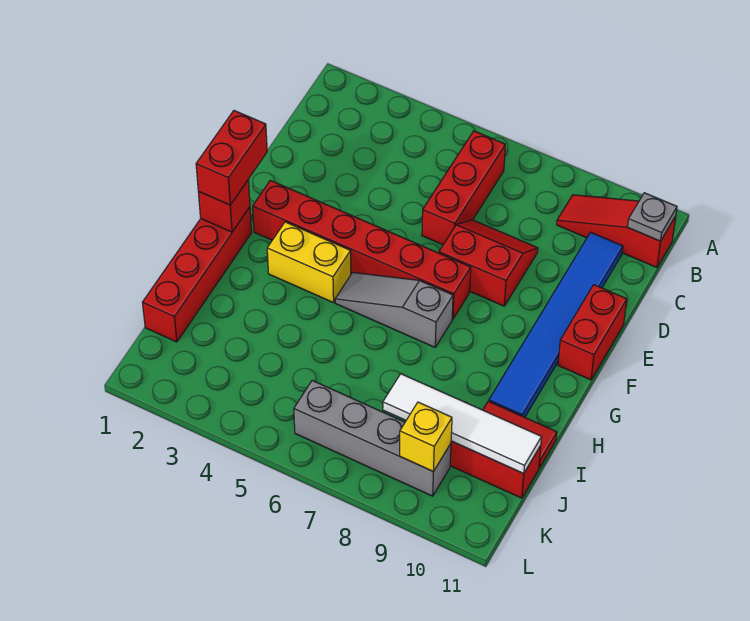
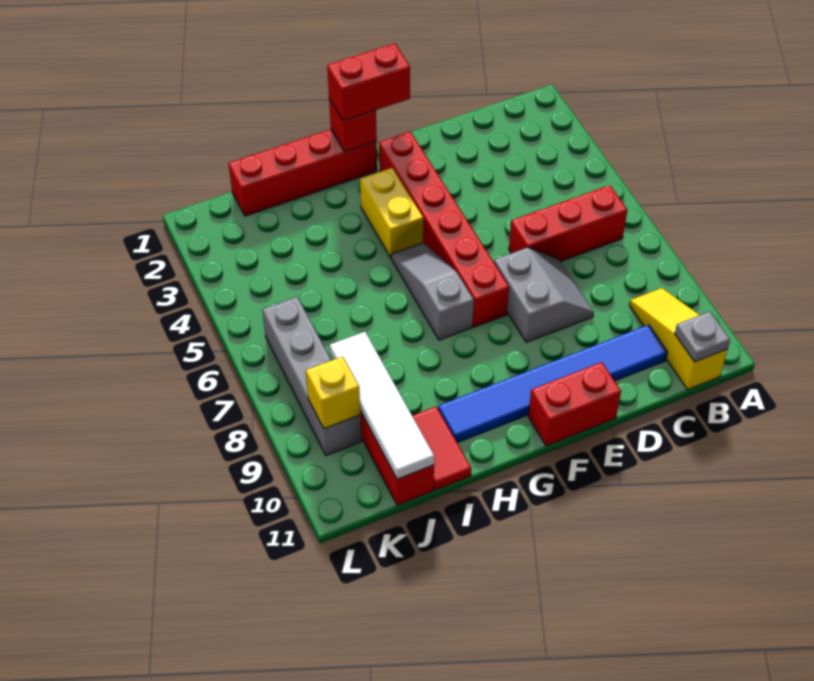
red slope B9:B11 level 1 top 11 -> yellow slope B9:B11 level 1 top 11
red slope D7:E8 level 1 top E -> grey slope D7:E8 level 1 top E

